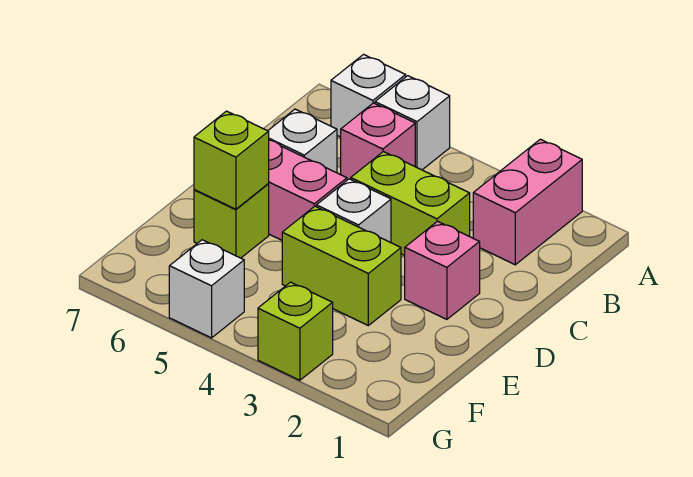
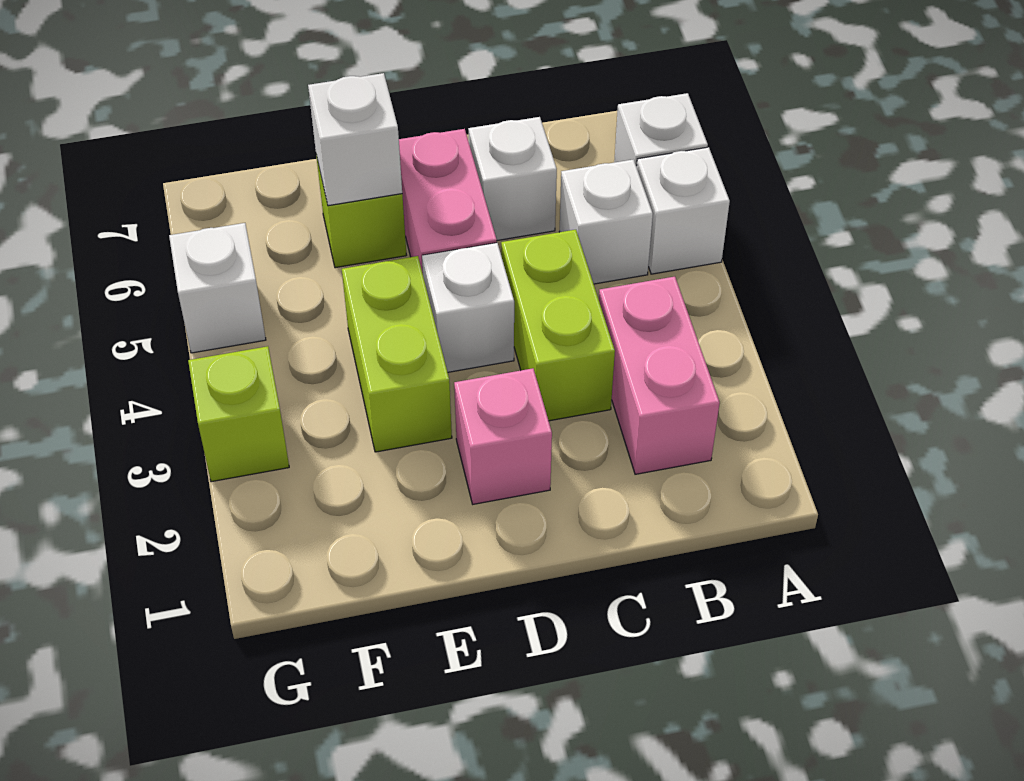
pink brick A2:B2 level 1 -> pink brick B2:B3 level 1
pink brick B5 level 1 -> white brick B5 level 1
lime brick E6 level 2 -> white brick E6 level 2

